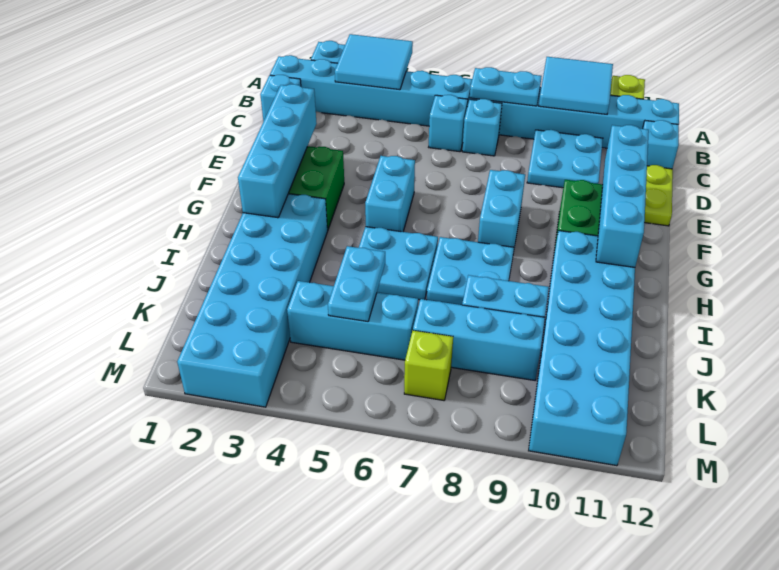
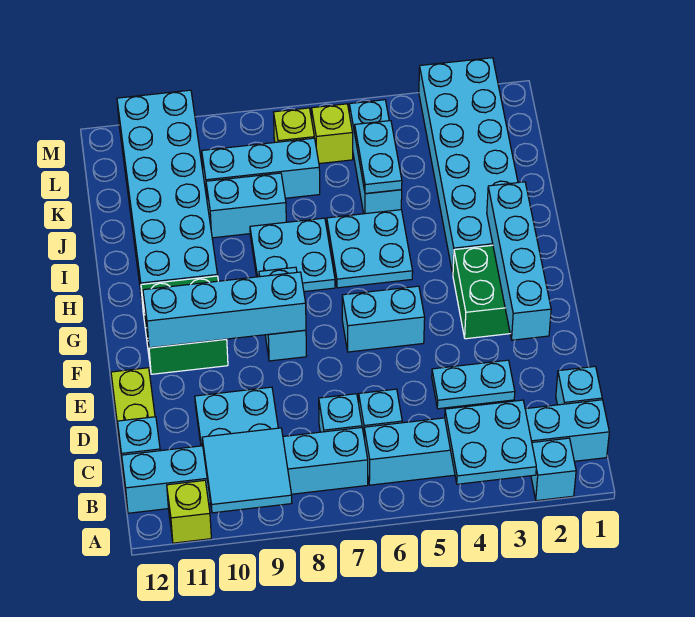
cyan tile A3:B4 level 2 -> cyan plate A3:B4 level 2
cyan plate B7:B8 level 2 -> cyan plate D3:D4 level 1
cyan brick E11:H11 level 2 -> cyan brick F8:F11 level 2
cyan brick F5:G5 level 1 -> cyan brick F5:F6 level 1
cyan brick K4:K6 level 1 -> cyan brick J5:L5 level 1
none -> lime brick L6 level 1

